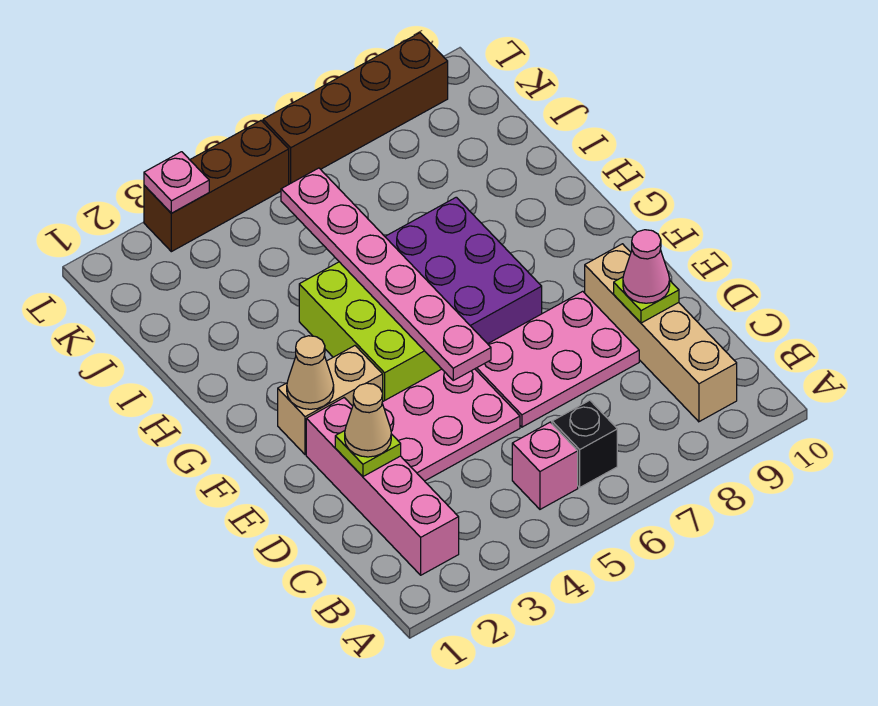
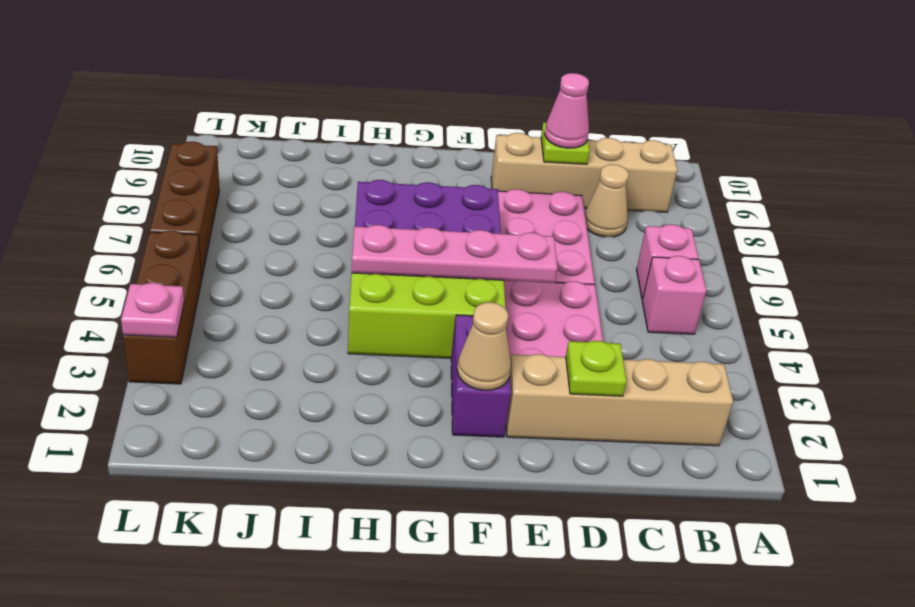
pink brick B2:E2 level 1 -> tan brick B2:E2 level 1
black brick B6 level 1 -> pink brick B6 level 1
tan cone D2 level 3 -> tan cone C8 level 1
pink plate E5:J5 level 2 -> pink plate E5:H5 level 2
tan brick F2:F3 level 1 -> purple brick F2:F3 level 1
brown brick L6:L9 level 1 -> brown brick L6:L8 level 1

